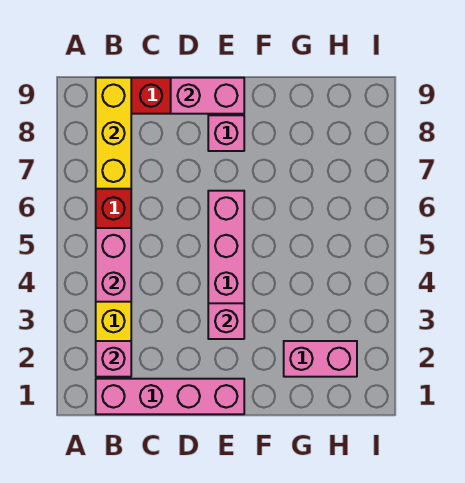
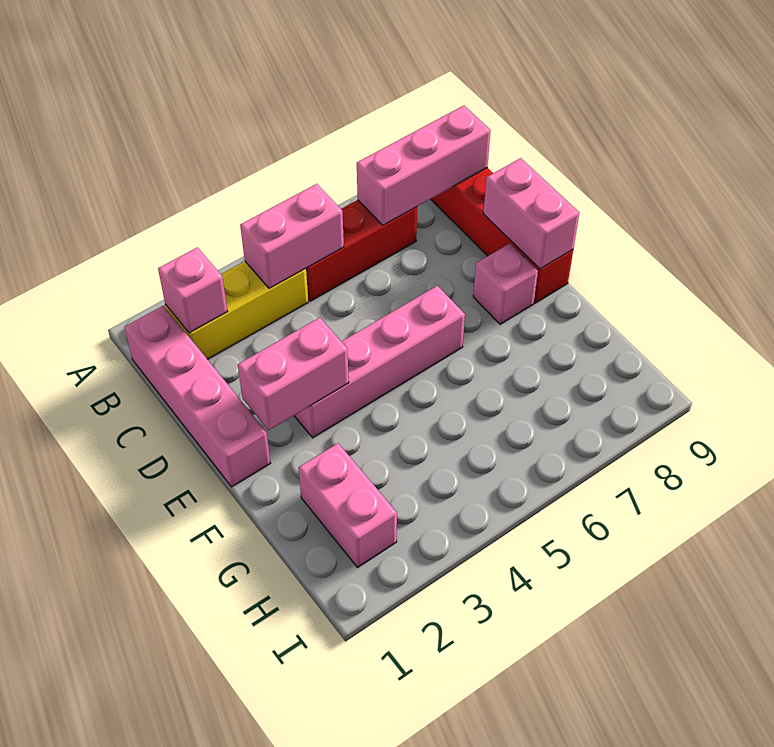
yellow brick B7:B9 level 2 -> pink brick B7:B9 level 2
pink brick E3 level 2 -> pink brick E2:E3 level 2

